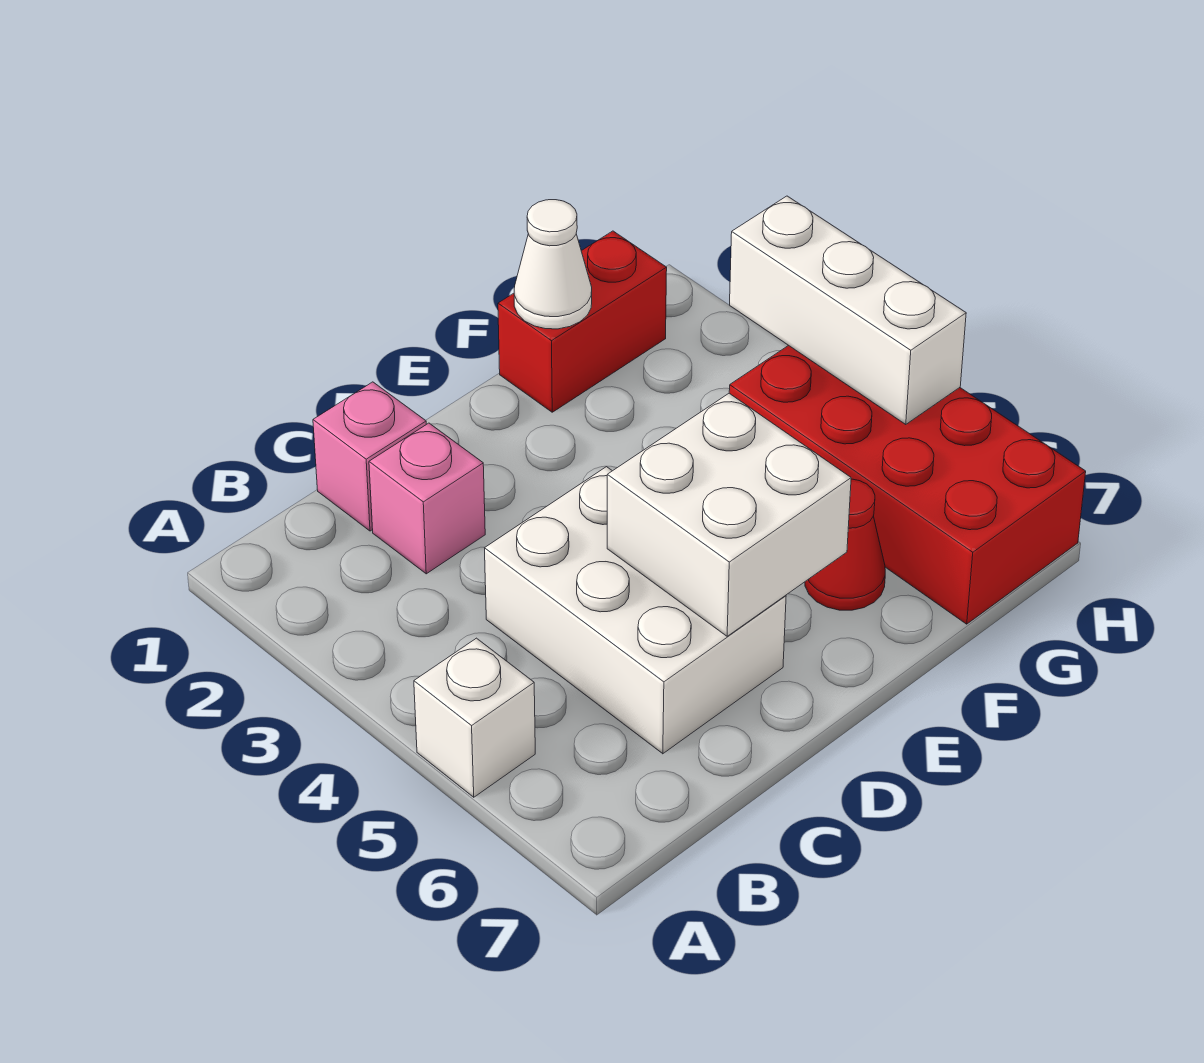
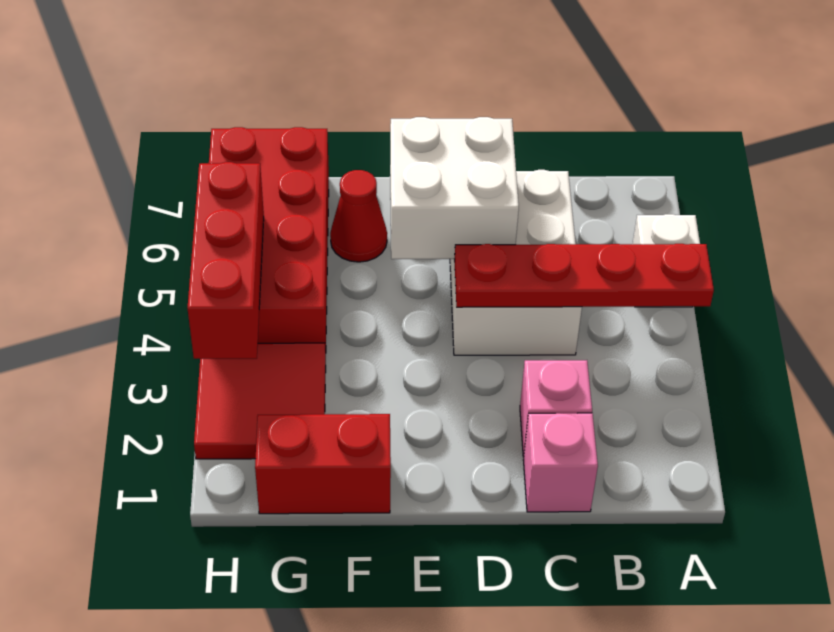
none -> red plate A4:D4 level 2
white cone F1 level 2 -> none
none -> red tile G2:H3 level 1
white brick H3:H5 level 2 -> red brick H3:H5 level 2

